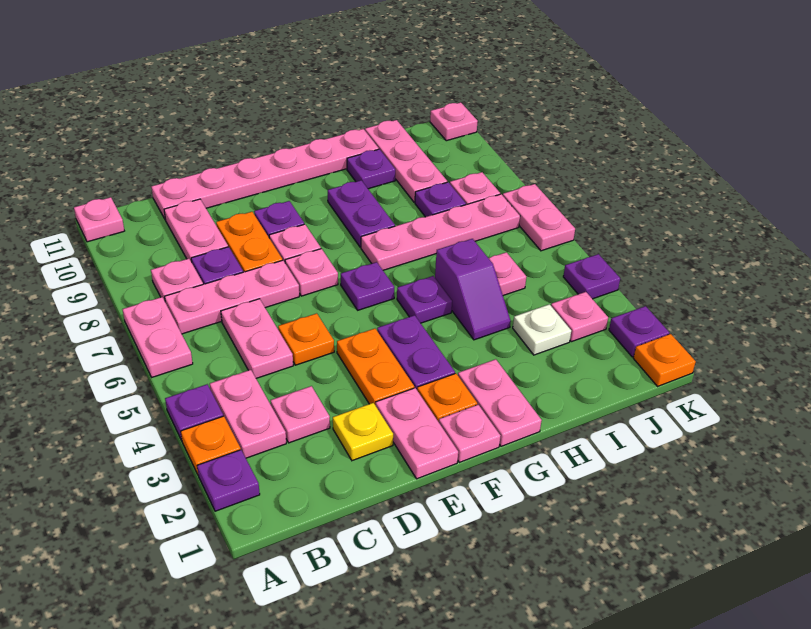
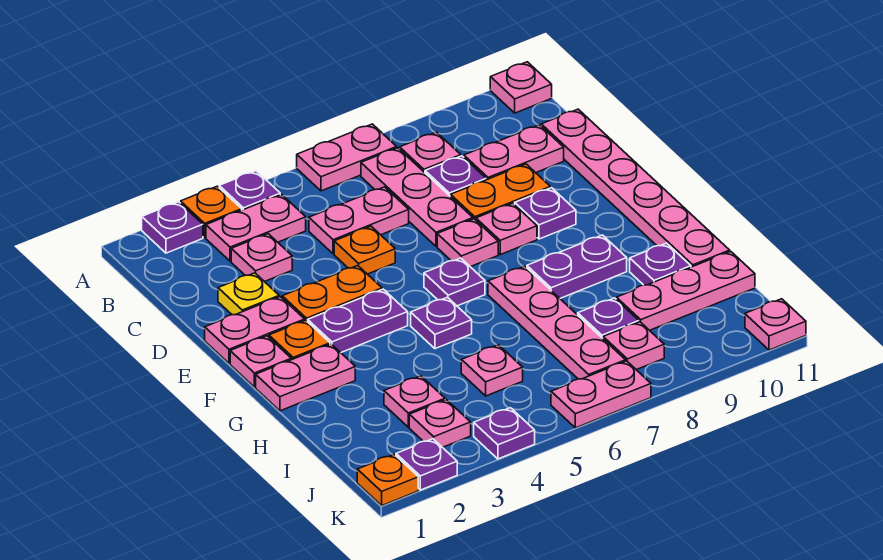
purple slope H4:H5 level 1 top 5 -> none
white plate I3 level 1 -> pink plate I3 level 1

